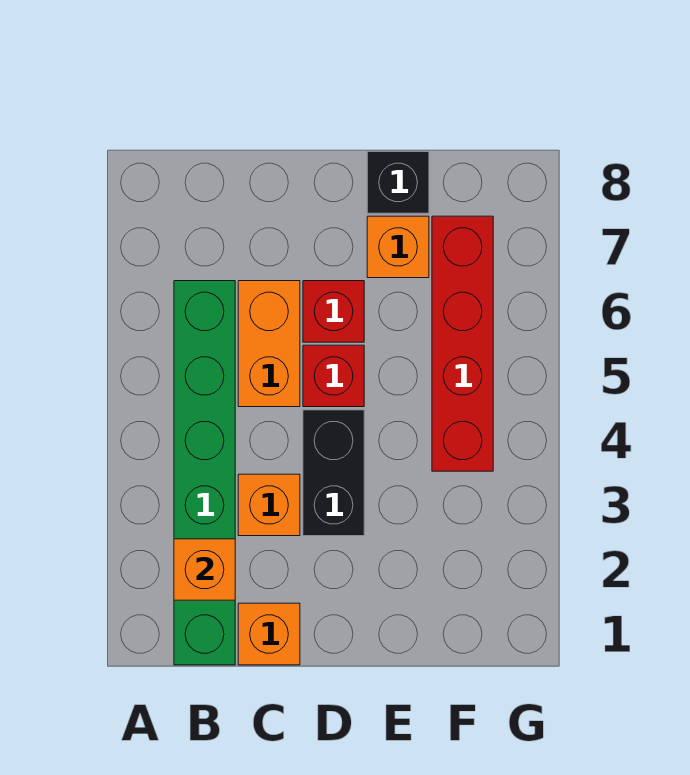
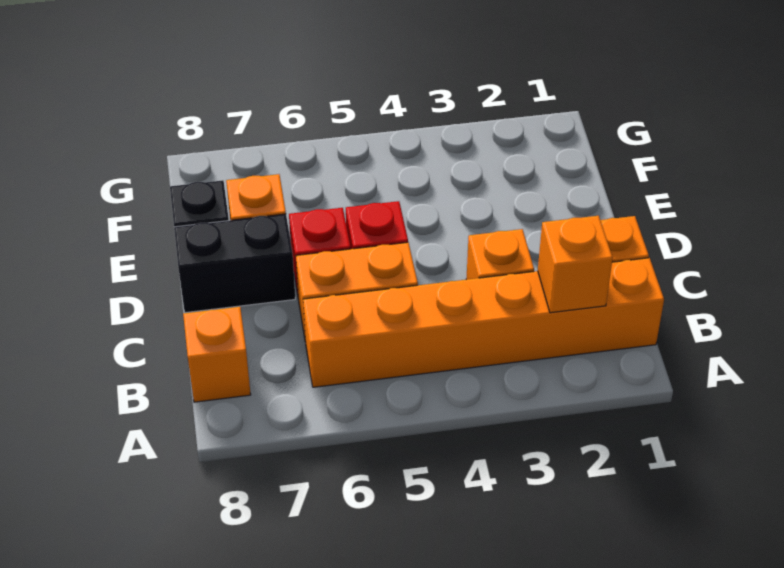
green brick B1:B6 level 1 -> orange brick B1:B6 level 1
none -> orange brick B8 level 1
black brick D3:D4 level 1 -> black brick D7:D8 level 1
red brick F4:F7 level 1 -> none

